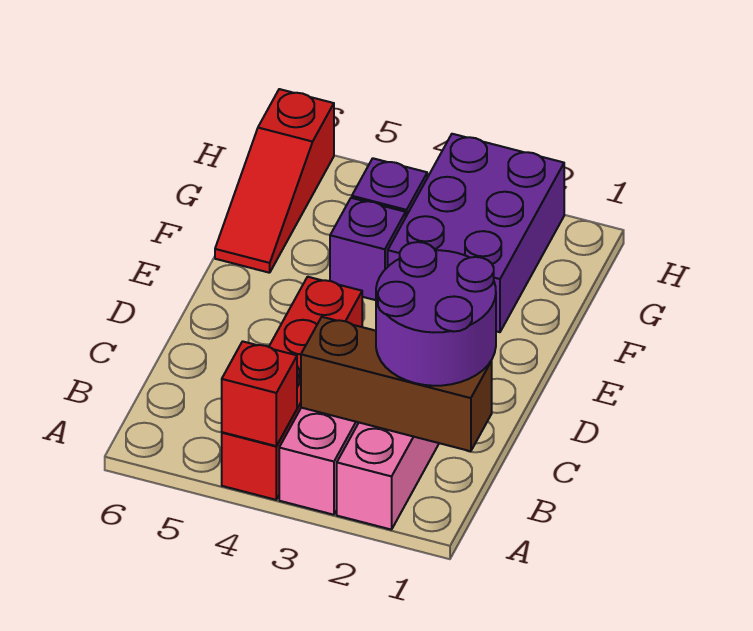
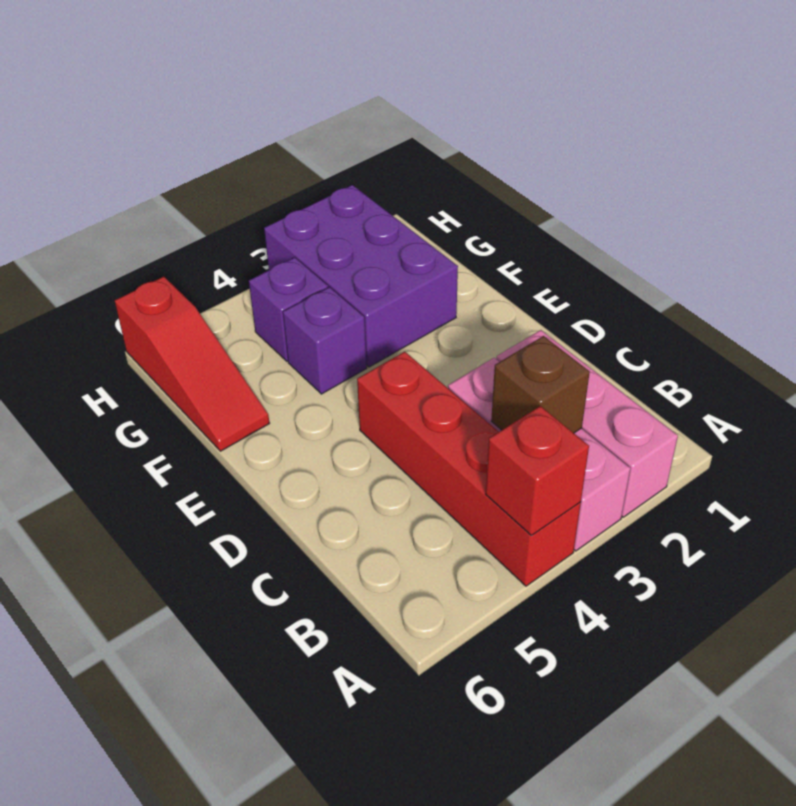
brown brick B1:B3 level 2 -> brown brick B3 level 2
purple round brick B1:C2 level 3 -> none

